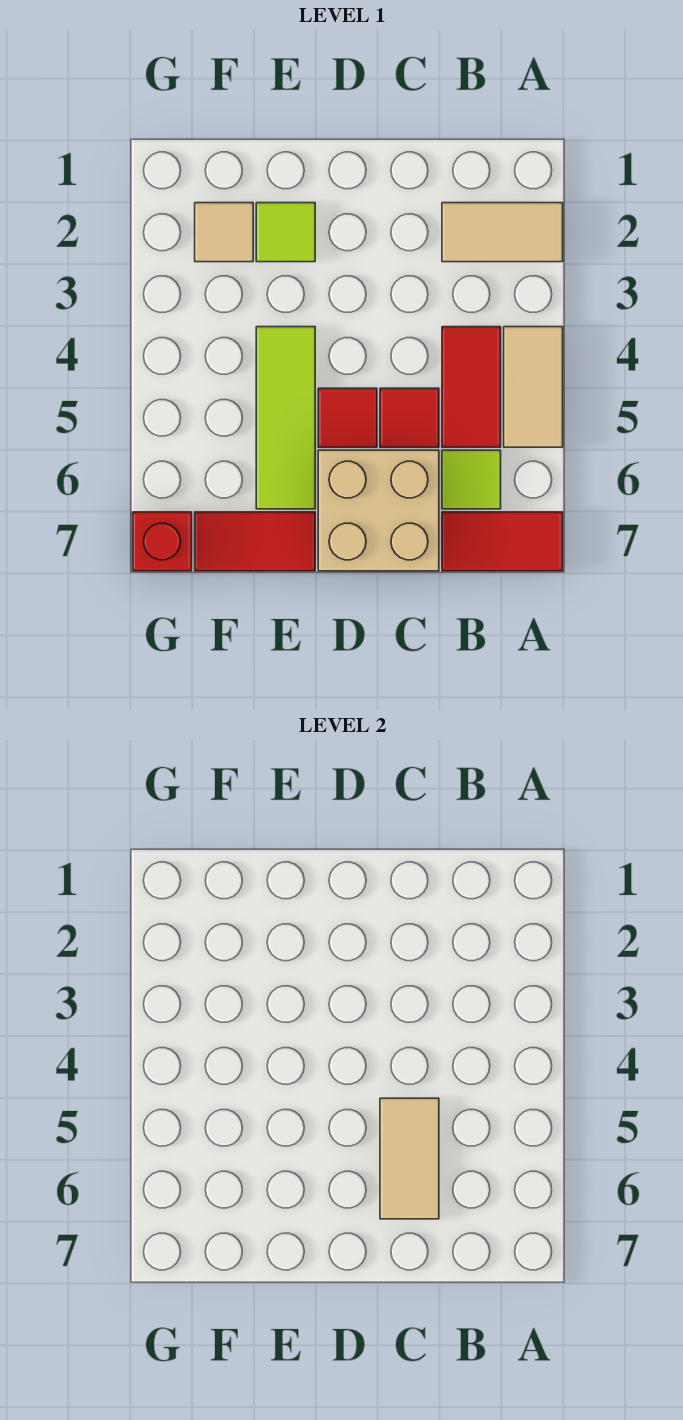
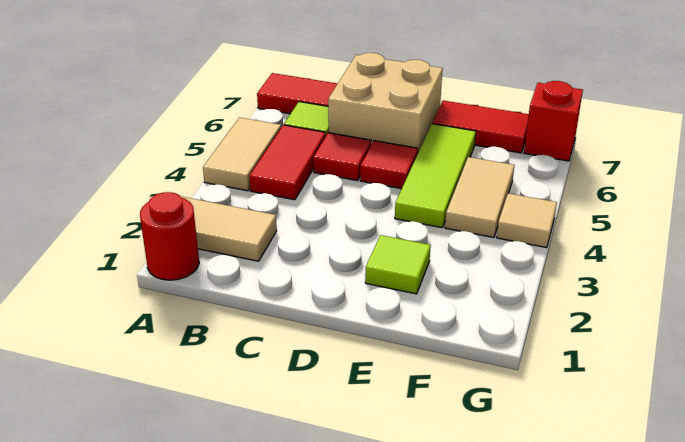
none -> red round brick A1 level 1
tan tile C5:C6 level 2 -> tan tile F4:F5 level 1
tan tile F2 level 1 -> tan tile G4 level 1

